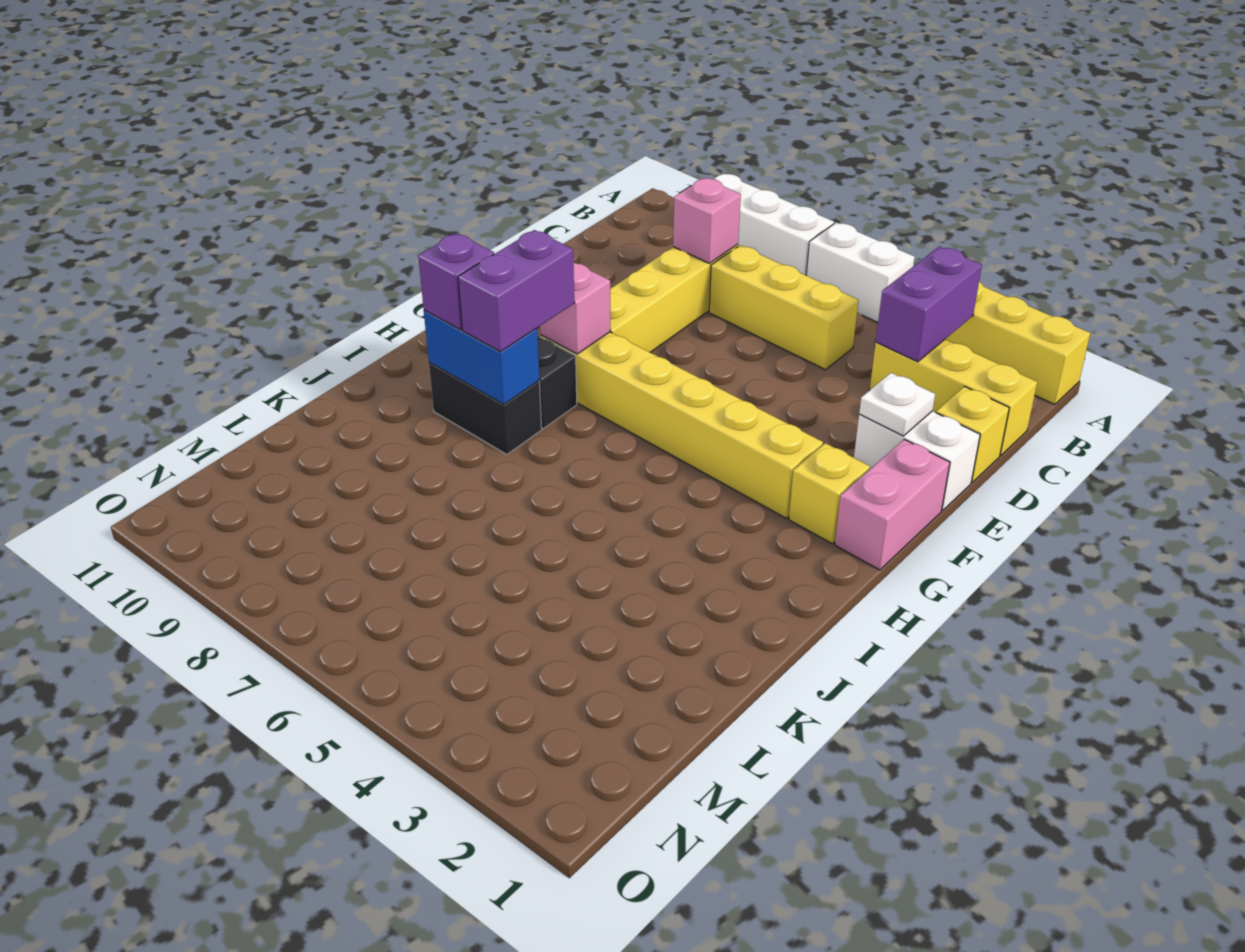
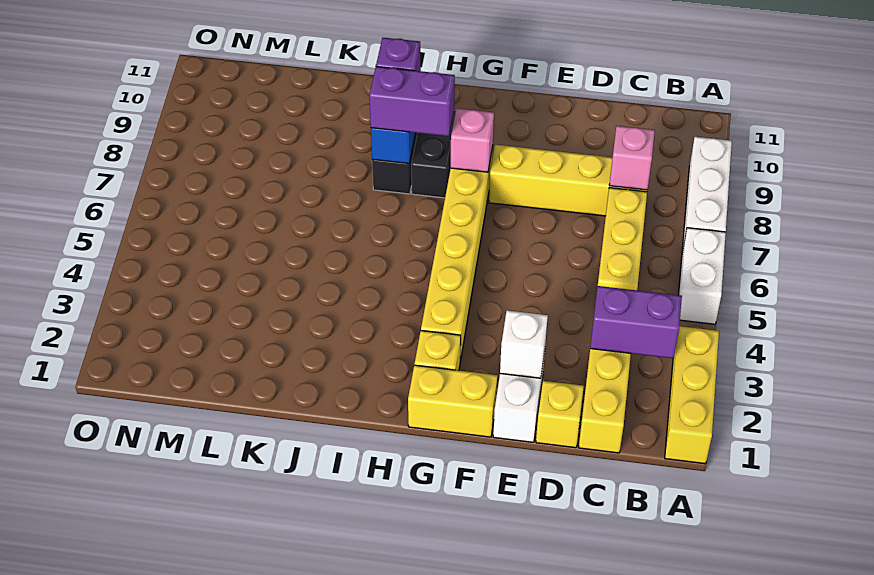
white plate E2 level 2 -> white brick E2 level 2
pink brick F1:G1 level 1 -> yellow brick F1:G1 level 1

